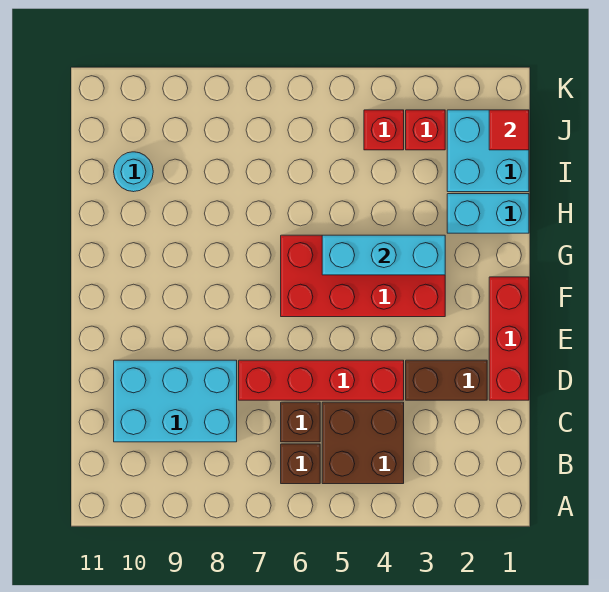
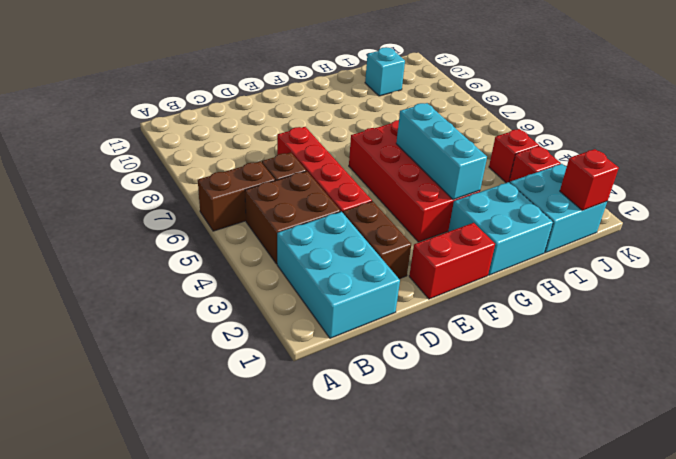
brown brick B6 level 1 -> brown brick A6:B6 level 1
cyan brick C8:D10 level 1 -> cyan brick B1:C3 level 1
red brick D1:F1 level 1 -> red brick E1:F1 level 1
cyan brick H1:H2 level 1 -> cyan brick G1:H2 level 1
cyan round brick I10 level 1 -> cyan brick I10 level 1
red tile J1 level 2 -> red brick J1 level 2

